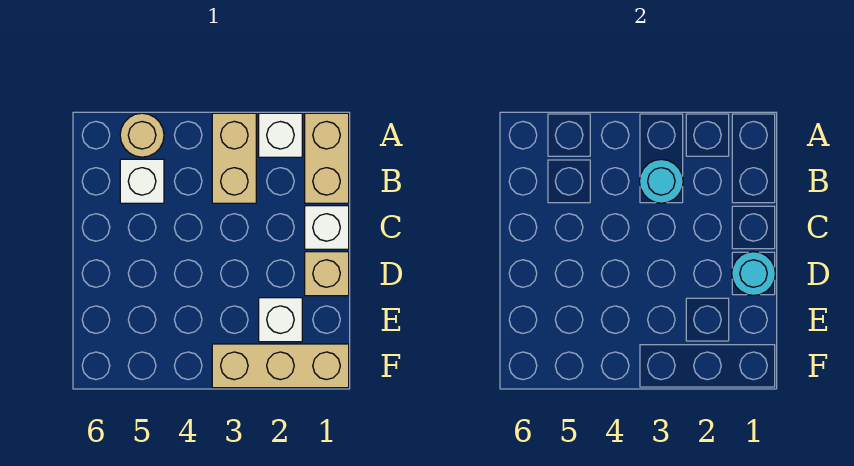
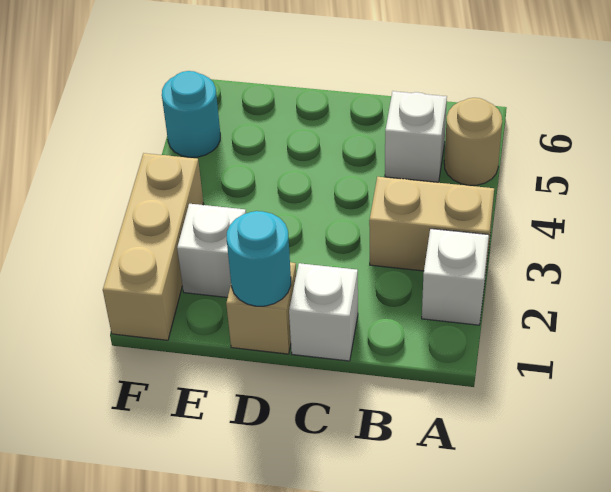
tan brick A1:B1 level 1 -> none
cyan round brick B3 level 2 -> cyan round brick F5 level 1

